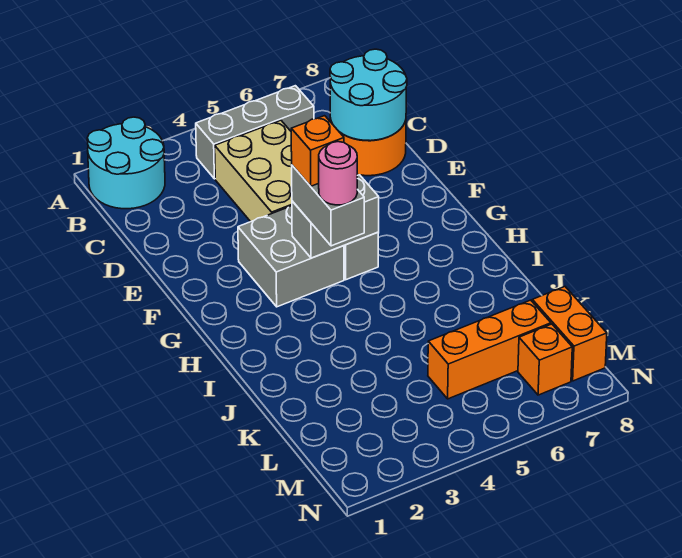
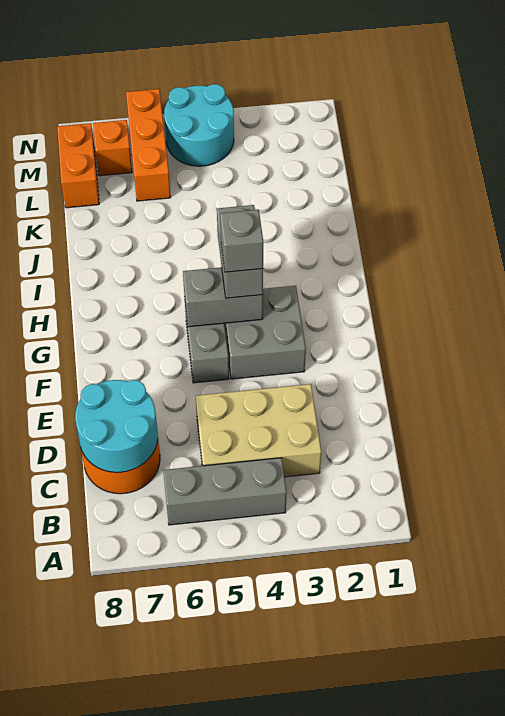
cyan round brick A1:B2 level 1 -> cyan round brick M4:N5 level 1
tan brick C4:E5 level 1 -> tan brick C3:D5 level 1
orange brick G4 level 4 -> grey brick G4 level 4
pink round brick H4 level 4 -> none
orange brick L5:L7 level 1 -> orange brick L6:N6 level 1

